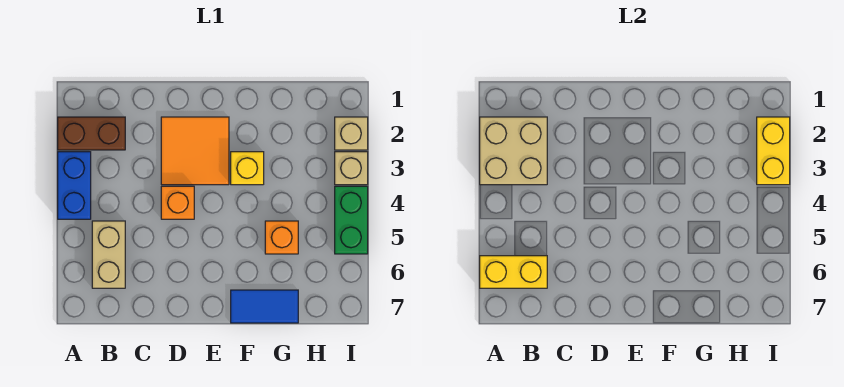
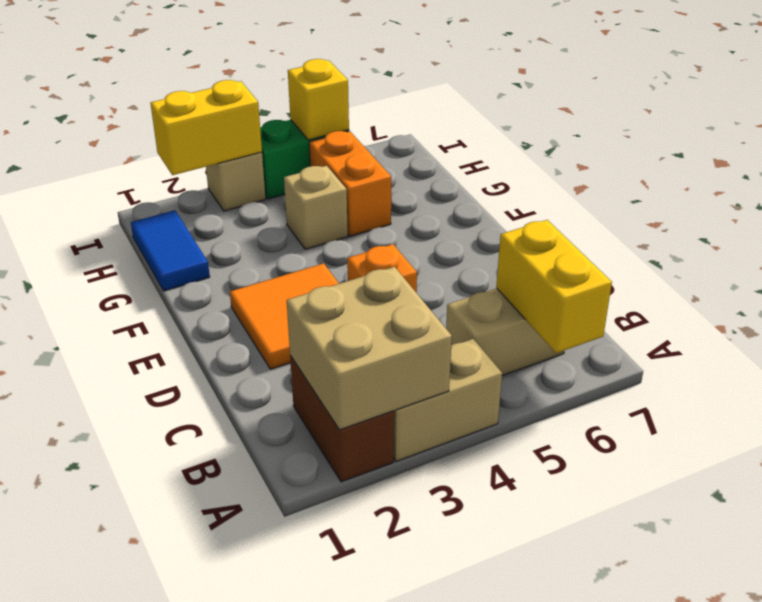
blue brick A3:A4 level 1 -> tan brick A3:A4 level 1
yellow brick F3 level 1 -> yellow brick I5 level 2
blue tile F7:G7 level 1 -> blue tile G1:H1 level 1
orange brick G5 level 1 -> orange brick G5:H5 level 1
tan brick I2 level 1 -> tan brick G4 level 1

